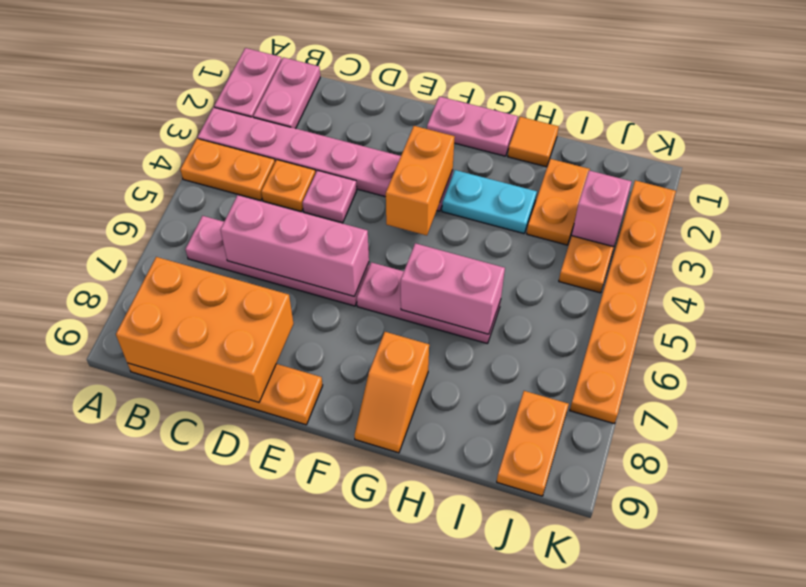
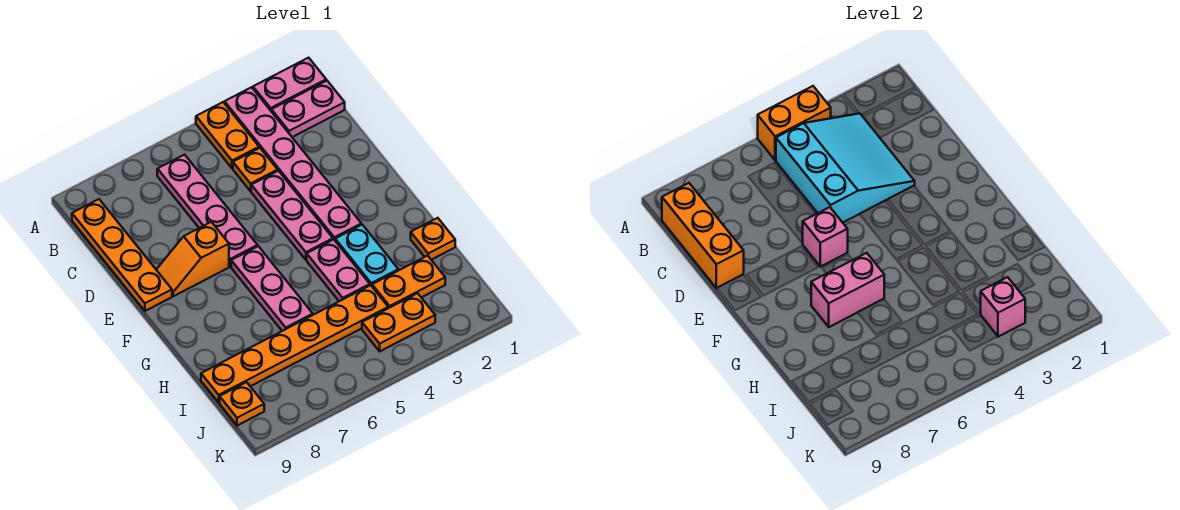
none -> cyan slope B3:D5 level 2 top 5
orange brick B8:D9 level 2 -> orange brick B9:D9 level 2
pink brick C6:E6 level 2 -> pink brick E6 level 2
pink plate D4 level 1 -> pink plate D4:F4 level 1
pink plate F1:G1 level 1 -> pink plate G4:H4 level 1
orange brick F3:F4 level 2 -> orange brick A4:A5 level 2
pink brick G6:H6 level 2 -> pink brick G6:G7 level 2
orange slope G8:G9 level 1 top 8 -> orange slope E7:E8 level 1 top 7
orange tile H1 level 1 -> orange plate H1 level 1
orange plate J8:J9 level 1 -> orange plate J9 level 1
orange plate K2:K7 level 1 -> orange plate I4:I9 level 1

